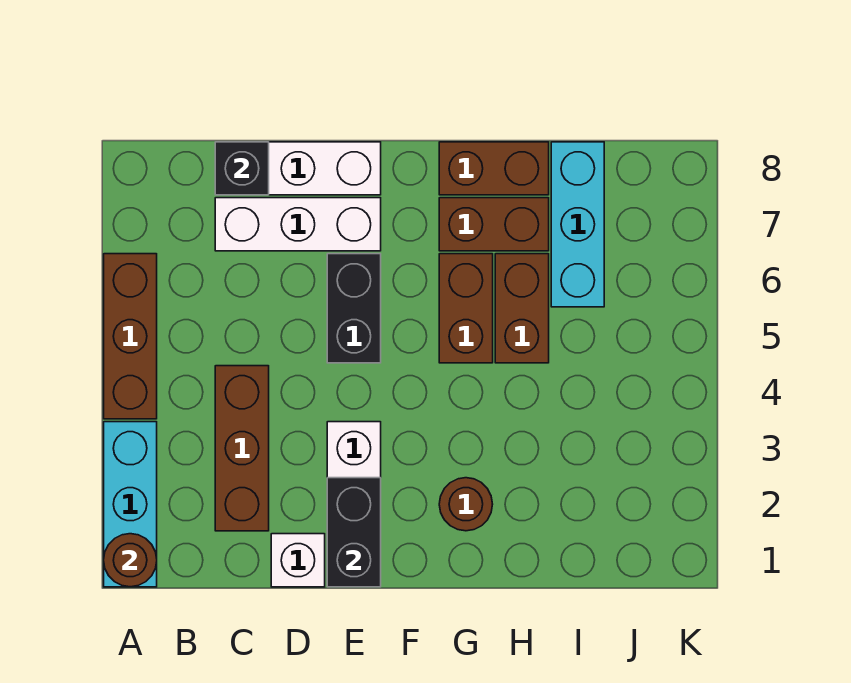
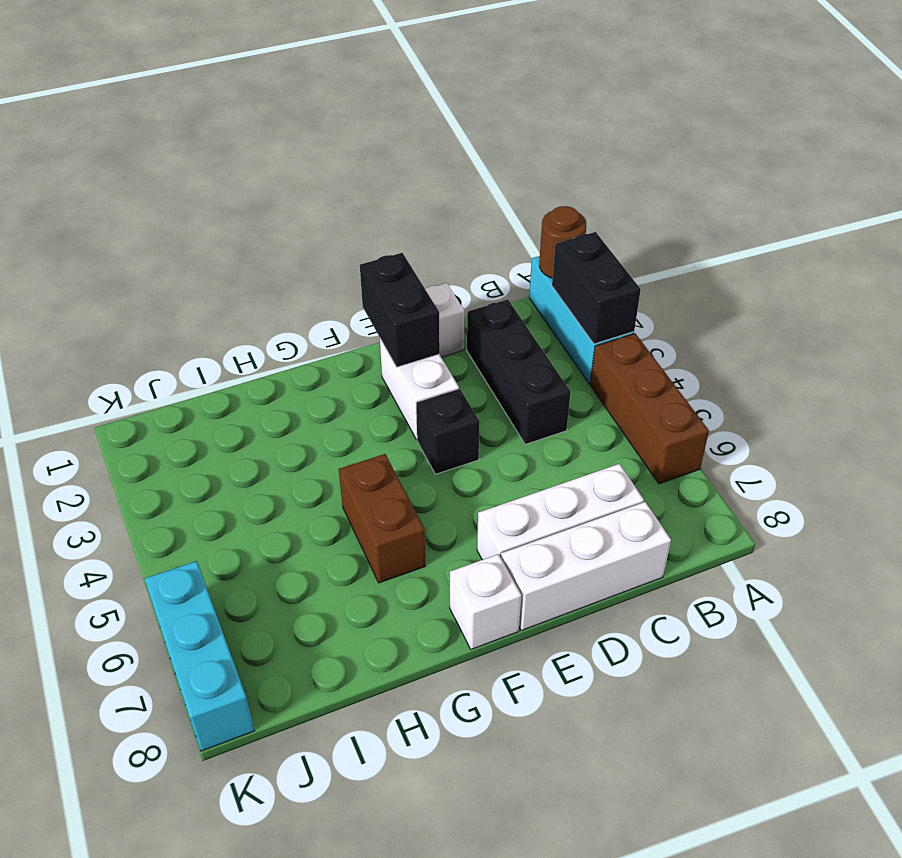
brown brick C2:C4 level 1 -> black brick C2:C4 level 1
black brick C8 level 2 -> black brick E4 level 1
black brick E5:E6 level 1 -> black brick A2:A3 level 2
none -> white brick F8 level 1
brown round brick G2 level 1 -> none
brown brick G7:H7 level 1 -> none
brown brick G8:H8 level 1 -> none
brown brick H5:H6 level 1 -> none
cyan brick I6:I8 level 1 -> cyan brick K6:K8 level 1

